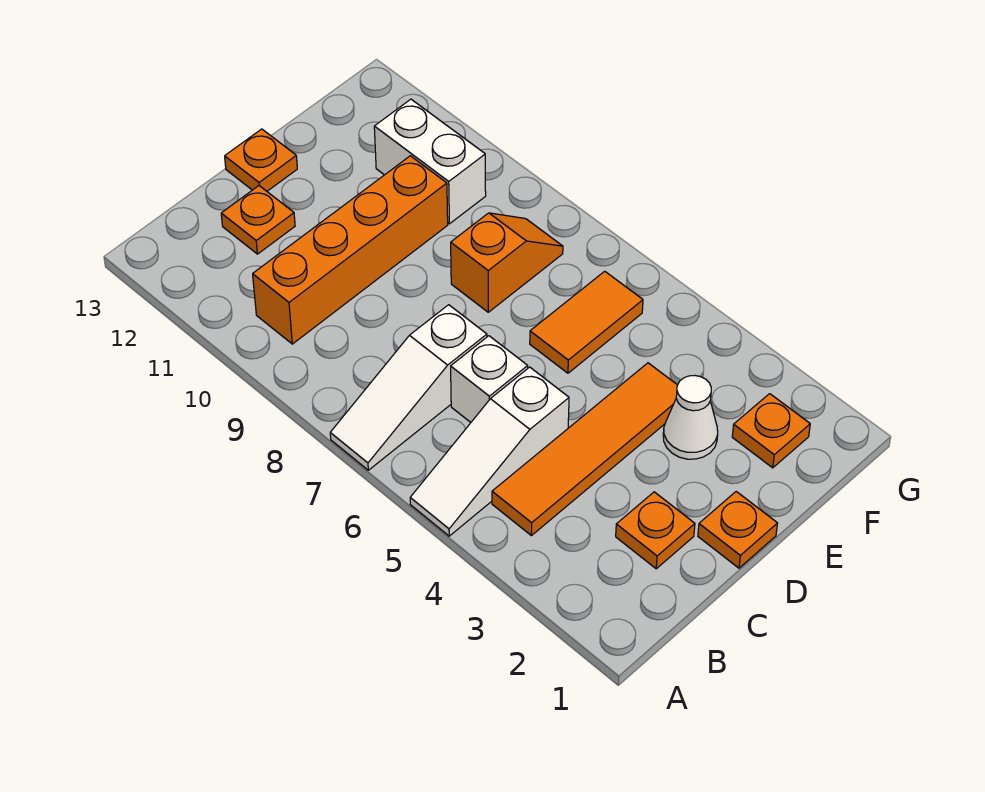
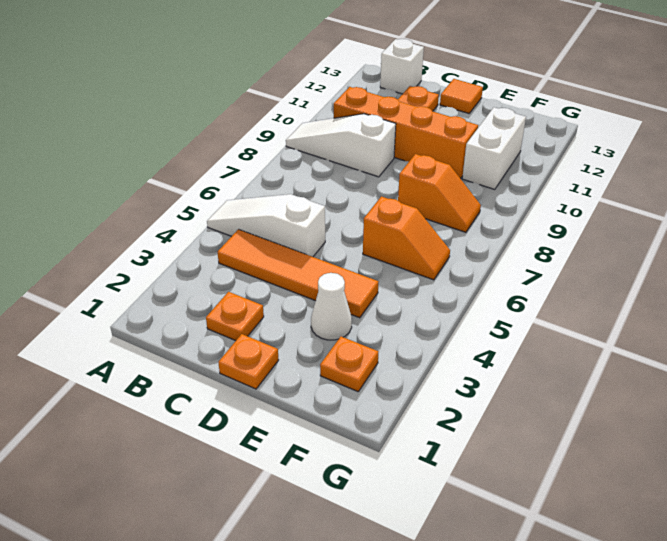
white slope A7:C7 level 1 top C -> white slope A9:C9 level 1 top C
white brick C6 level 1 -> white brick B13 level 1
orange plate D13 level 1 -> orange tile D13 level 1
orange tile E6:F6 level 1 -> orange slope E6:F6 level 1 top E

